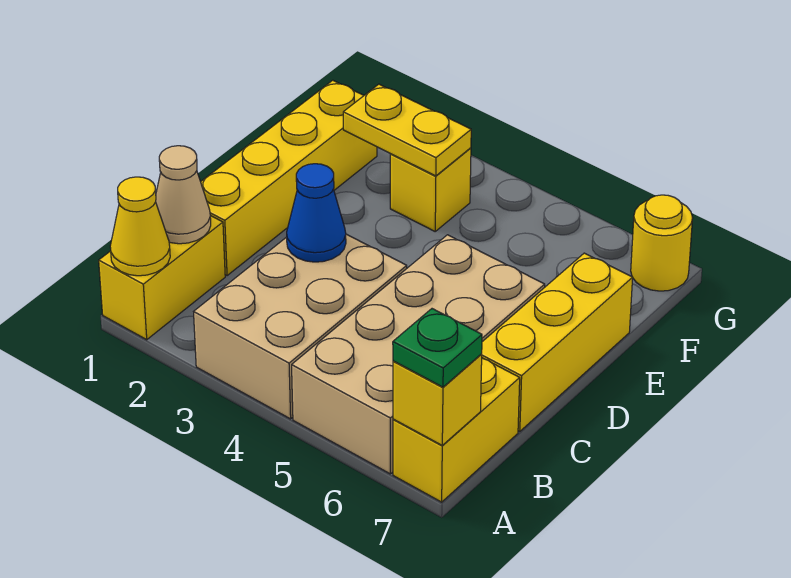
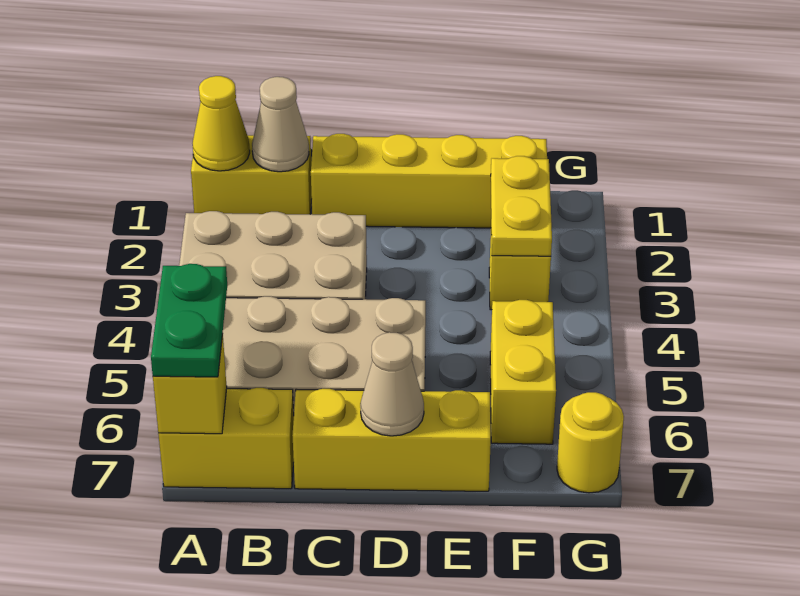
green plate A7 level 3 -> green plate A6:A7 level 3
blue cone C3 level 2 -> none
none -> tan cone D7 level 2
none -> yellow brick F5:F6 level 1

